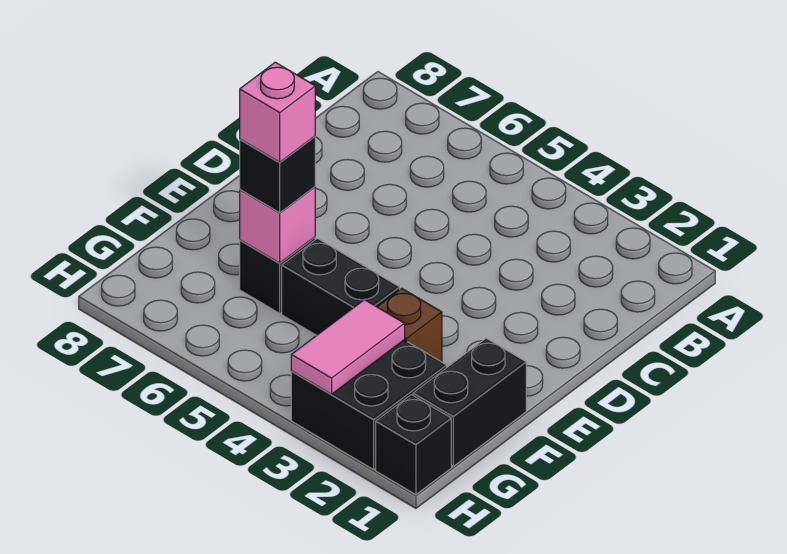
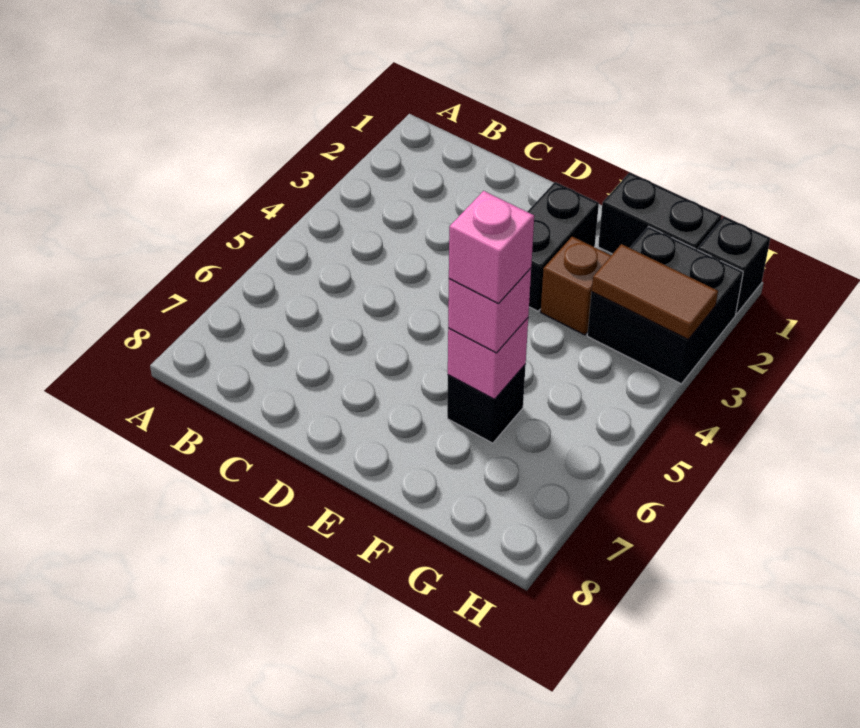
black brick F4:F5 level 1 -> black brick E2:E3 level 1
black brick F6 level 3 -> pink brick F6 level 3
pink tile G3:H3 level 2 -> brown tile G3:H3 level 2

